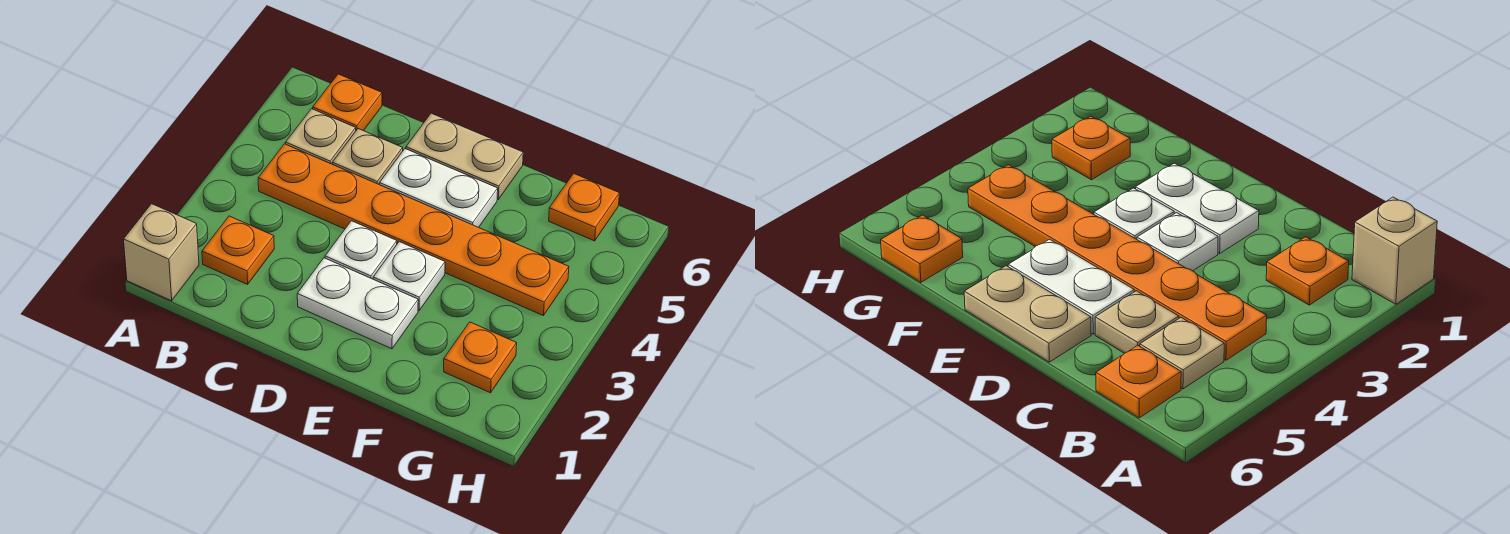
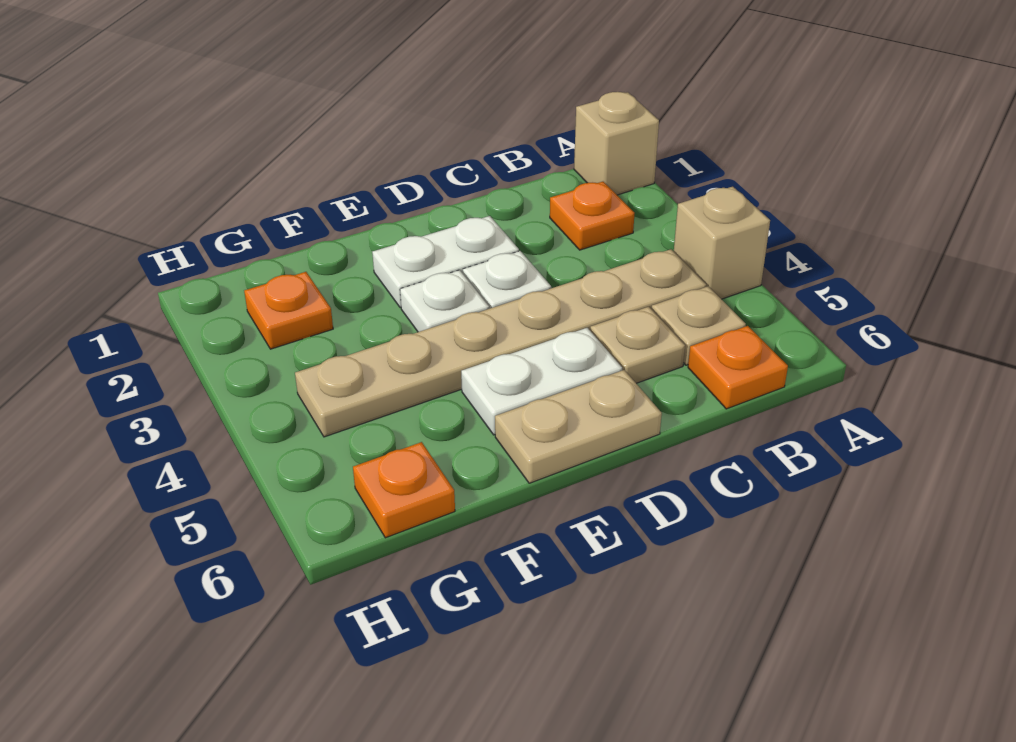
none -> tan brick A4 level 1
orange plate B4:G4 level 1 -> tan plate B4:G4 level 1

